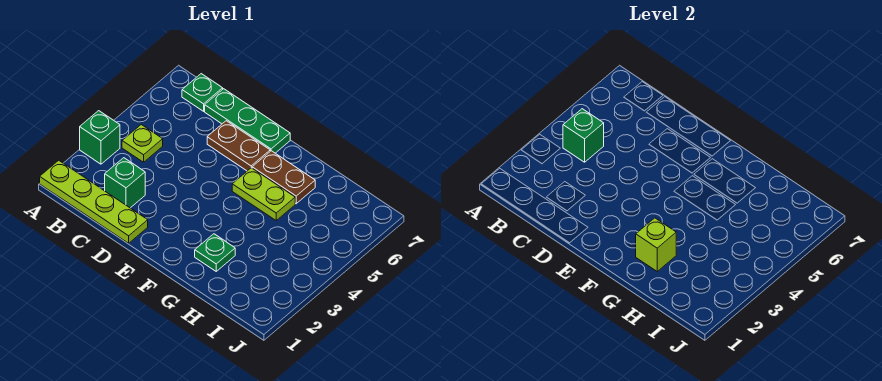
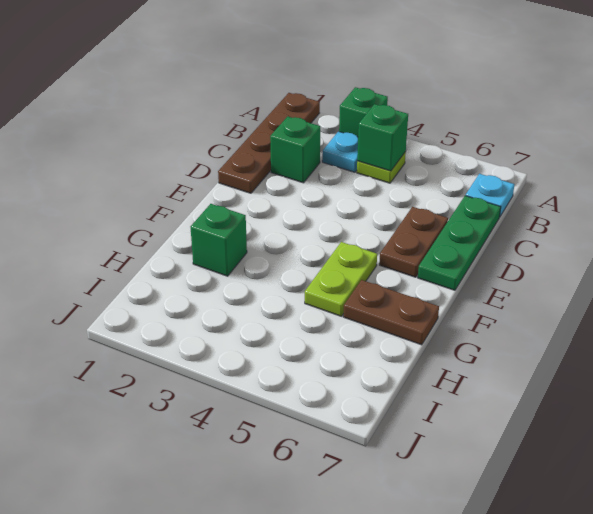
lime plate A1:D1 level 1 -> brown plate A1:D1 level 1
none -> cyan plate B3 level 1
green plate B7 level 1 -> cyan plate B7 level 1
brown plate F6:G6 level 1 -> brown plate G6:G7 level 1
green plate G2 level 1 -> green brick G2 level 1
lime brick G2 level 2 -> none

